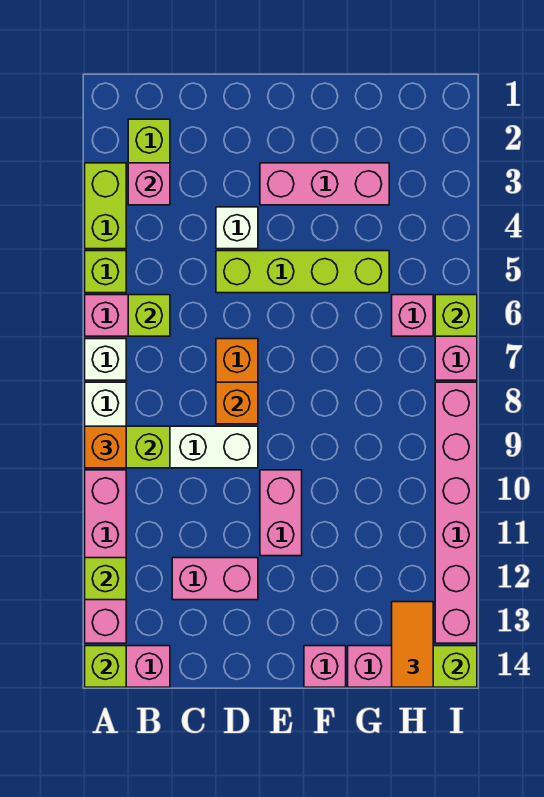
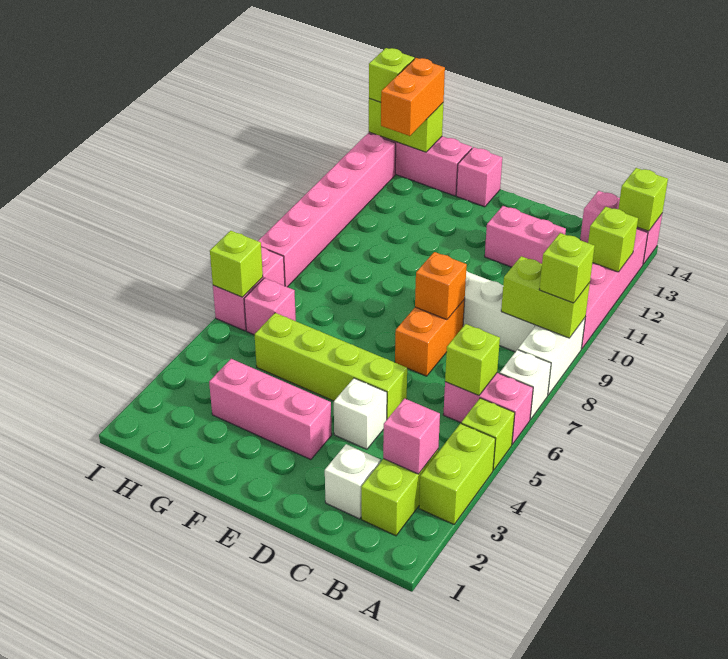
orange brick A9 level 3 -> lime brick A9 level 3
none -> white brick C2 level 1
pink brick E10:E11 level 1 -> none
orange tile H13:H14 level 3 -> orange brick H13:H14 level 3
none -> lime brick I14 level 3

